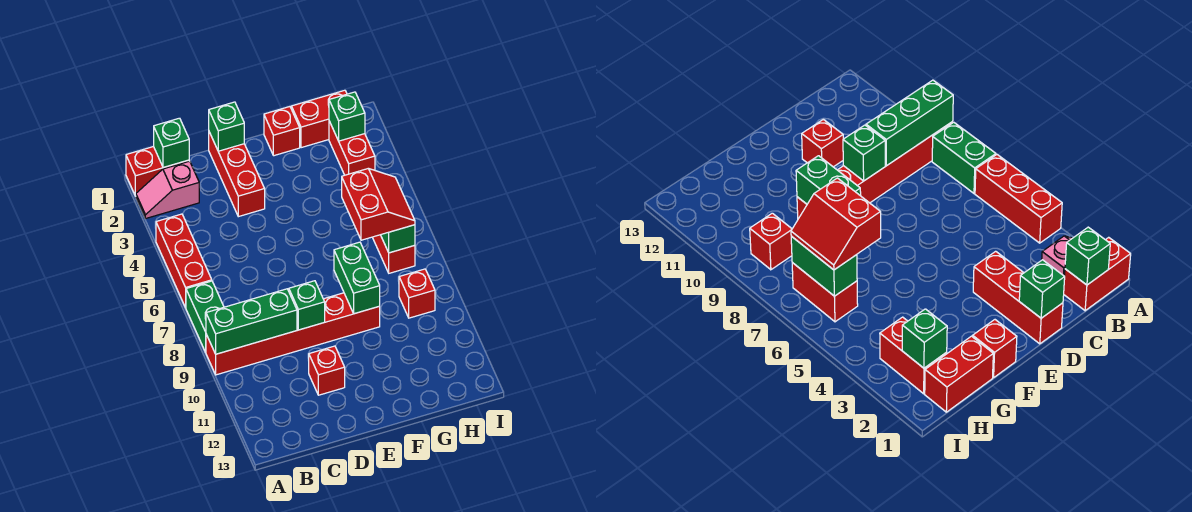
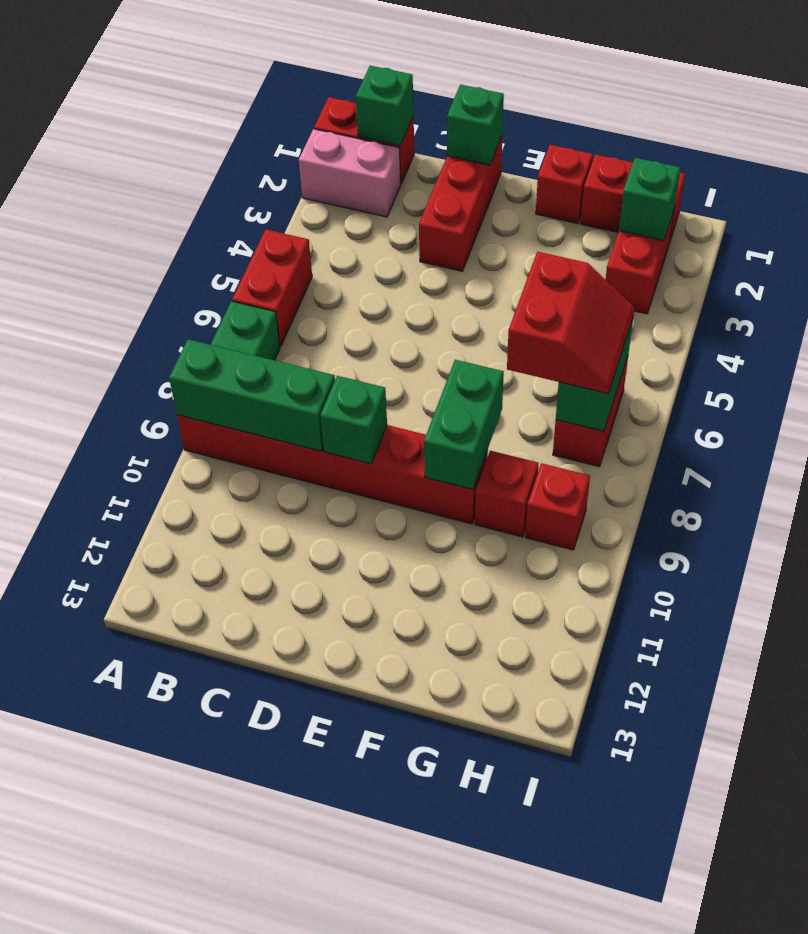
pink slope A2:B2 level 1 top B -> pink brick A2:B2 level 1
red brick A4:A6 level 1 -> red brick A5:A6 level 1
red brick D11 level 1 -> red brick G9 level 1

